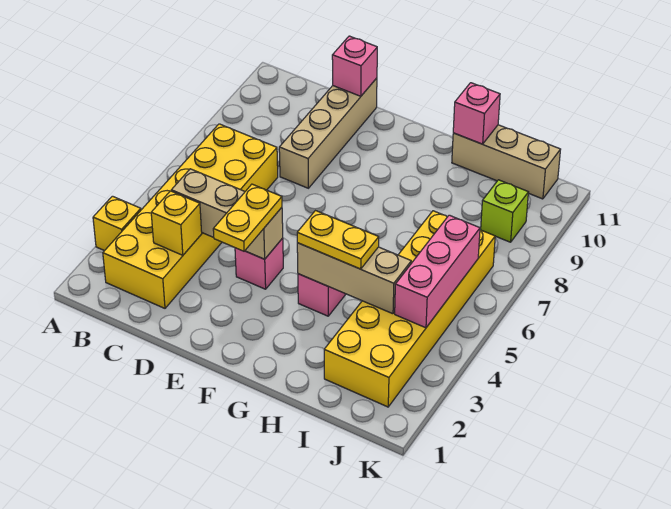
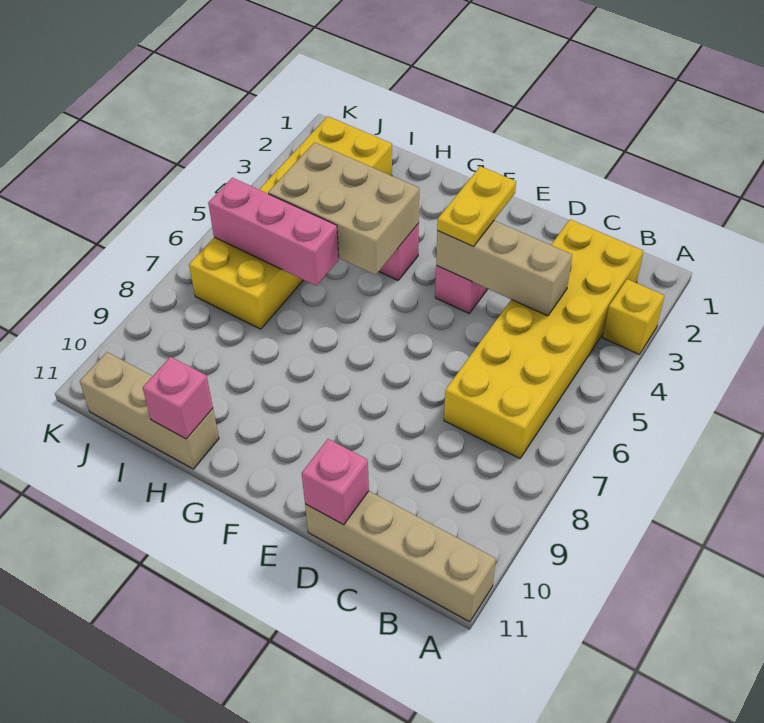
yellow brick C3 level 2 -> none
tan brick D8:D11 level 1 -> tan brick A11:D11 level 1
tan brick G4:I4 level 2 -> tan brick G4:I5 level 2
yellow plate G4:H4 level 3 -> none
pink brick J4:J6 level 2 -> pink brick H6:J6 level 2
lime brick J9 level 1 -> none

